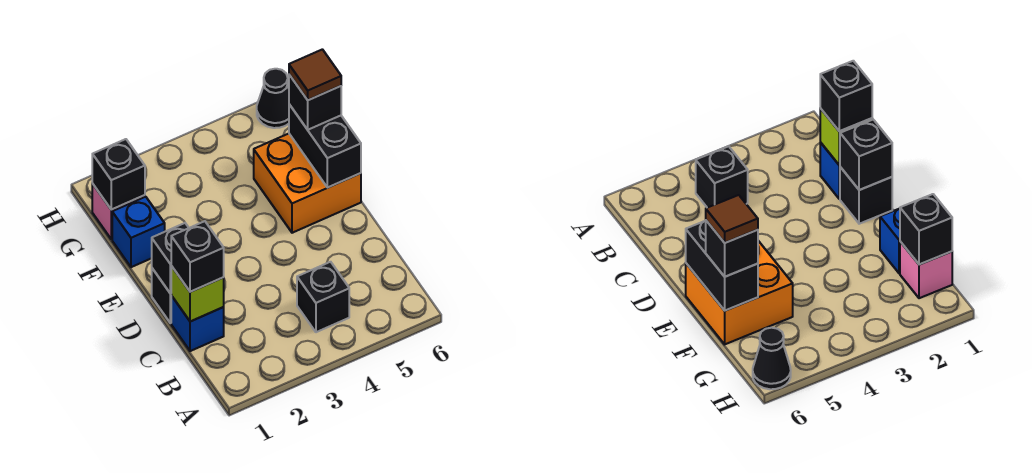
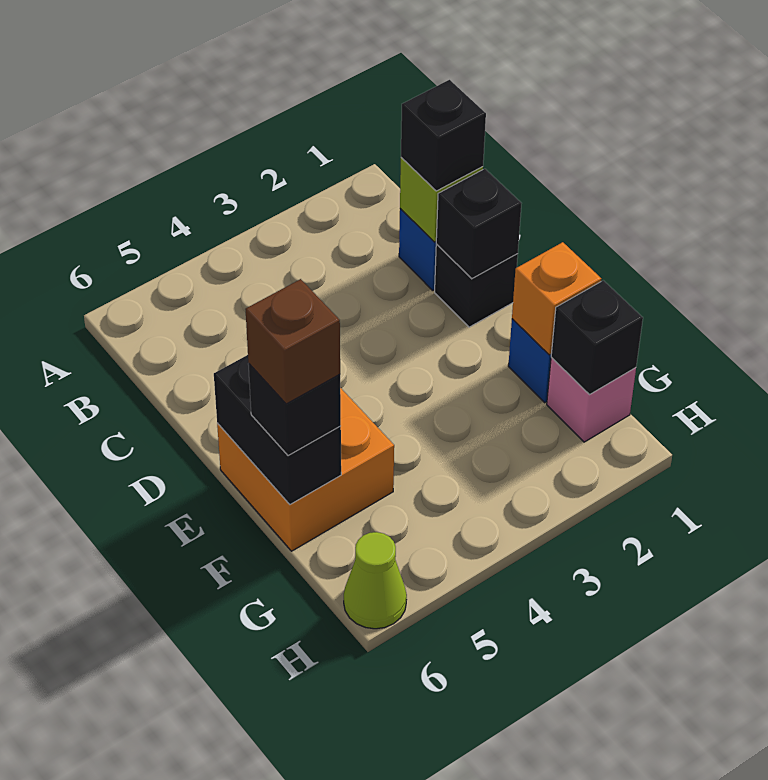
black brick B4 level 1 -> none
none -> orange brick F1 level 2
brown tile F6 level 4 -> brown brick F6 level 4
black cone H6 level 1 -> lime cone H6 level 1

